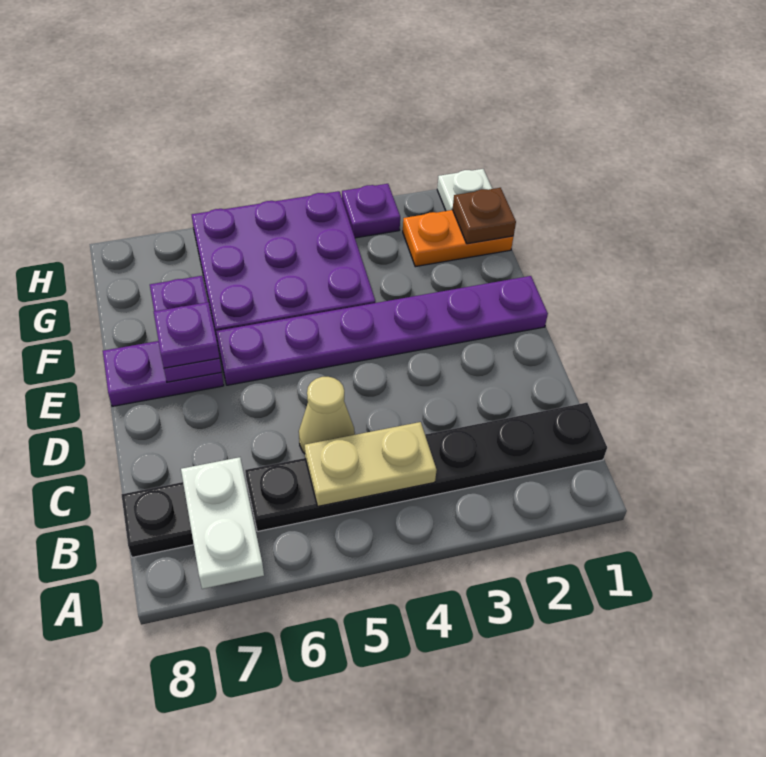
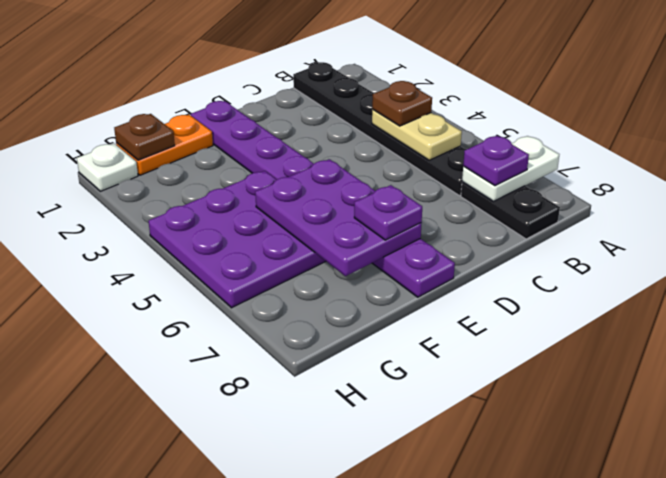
none -> brown plate B4 level 3
tan cone C5 level 1 -> none
purple plate E7:F7 level 2 -> purple plate E5:F7 level 2
orange plate G1:G2 level 1 -> orange plate F1:G1 level 1
purple plate H3 level 1 -> purple plate B7 level 3

